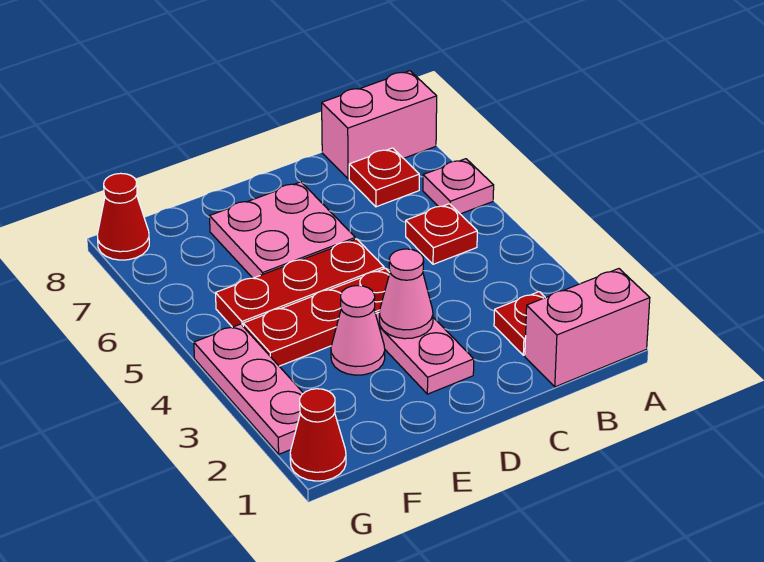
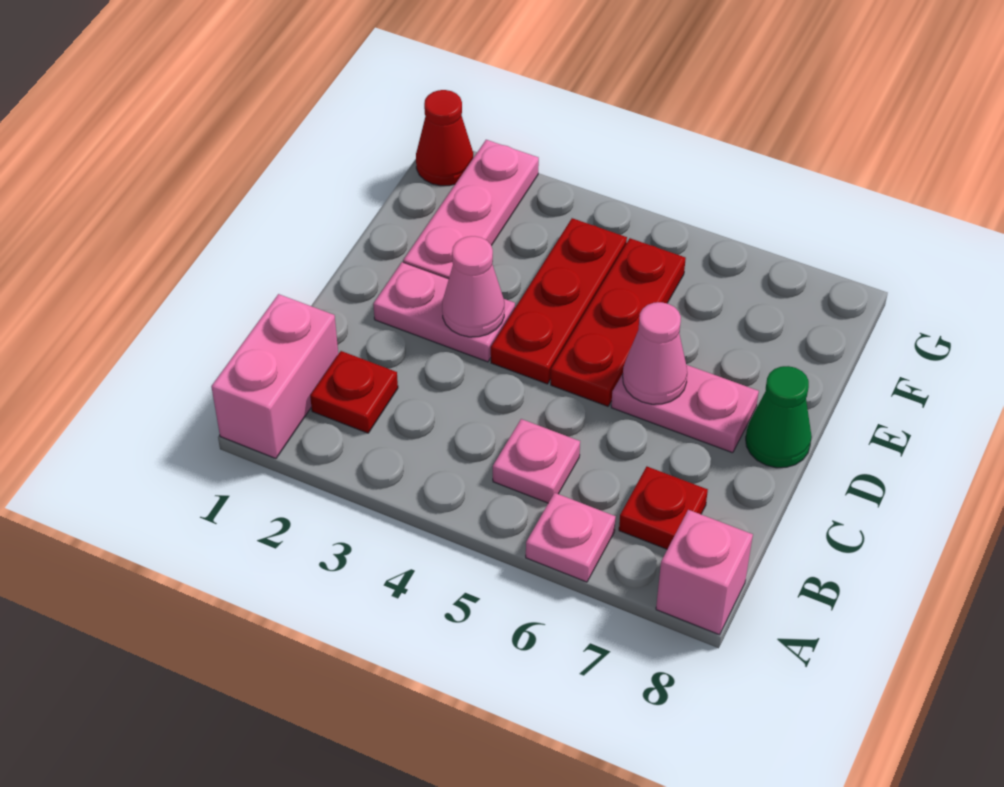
pink brick A8:B8 level 1 -> pink brick A8 level 1
red plate B5 level 1 -> pink plate B5 level 1
pink plate D6:E7 level 1 -> pink plate D6:D7 level 1
none -> green cone D8 level 1
pink cone E3 level 1 -> pink cone D6 level 2
pink plate G2:G4 level 1 -> pink plate E2:G2 level 1
red cone G8 level 1 -> none

